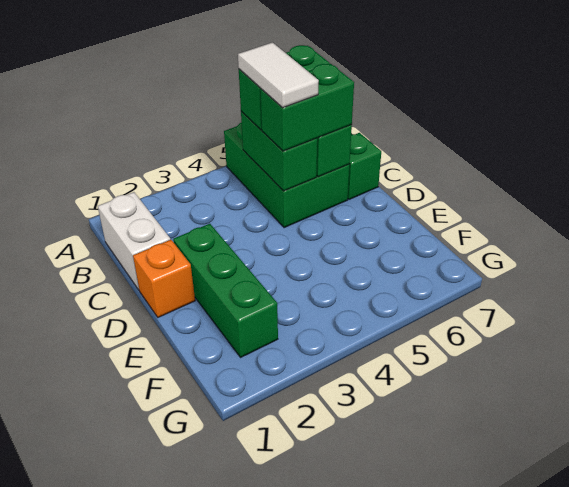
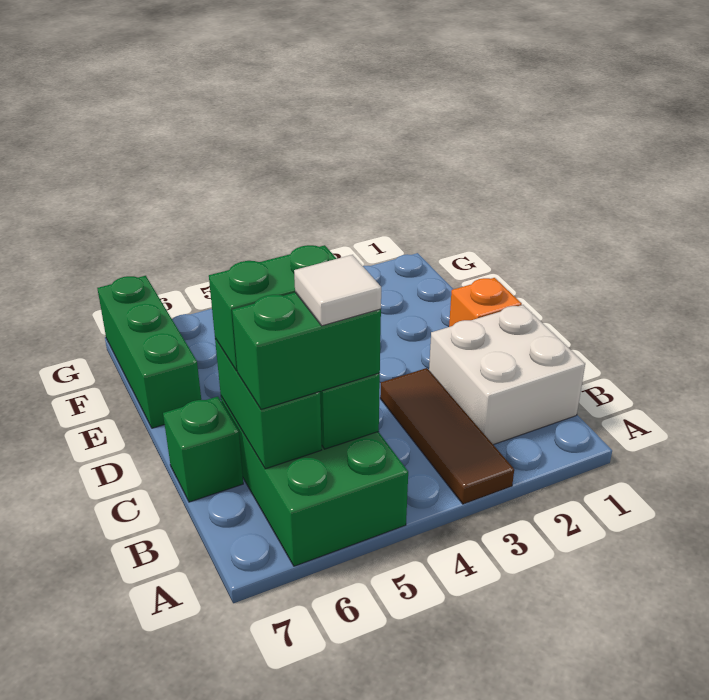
none -> brown tile A3:C3 level 1
white brick B1:C1 level 1 -> white brick B1:C2 level 1
white tile B5:C5 level 4 -> white tile B5 level 4
green brick D2:F2 level 1 -> green brick E7:G7 level 1

